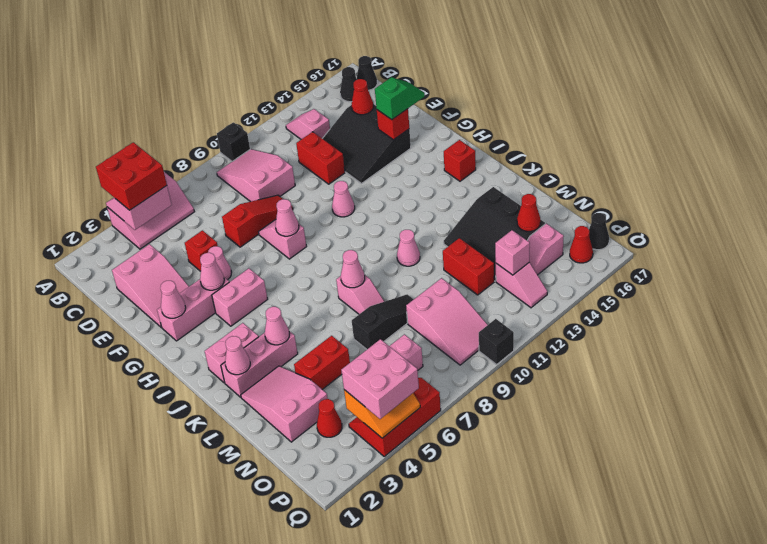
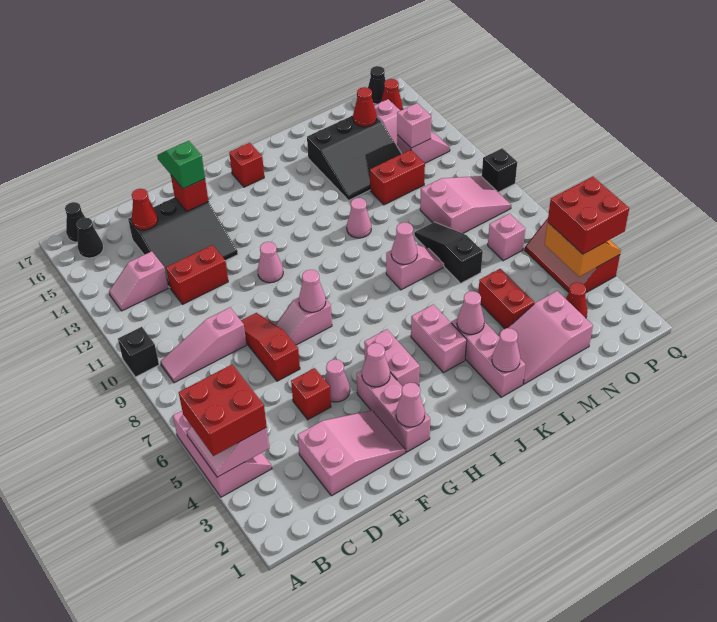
pink slope B9:D10 level 1 top D -> pink slope B9:D9 level 1 top D
pink brick J2:J3 level 1 -> pink brick J4:J5 level 1
pink brick P4:Q5 level 3 -> red brick P4:Q5 level 3

